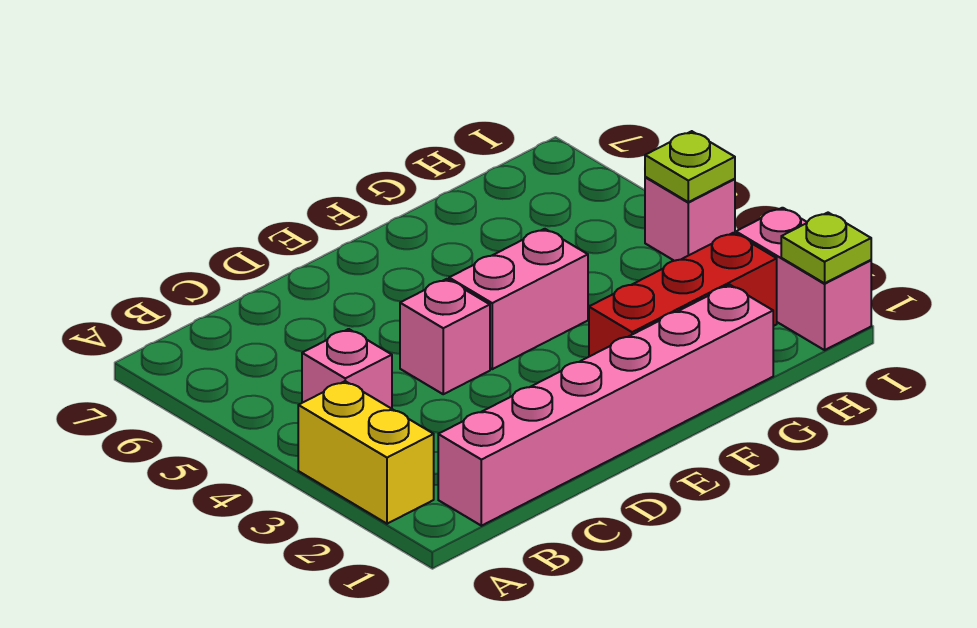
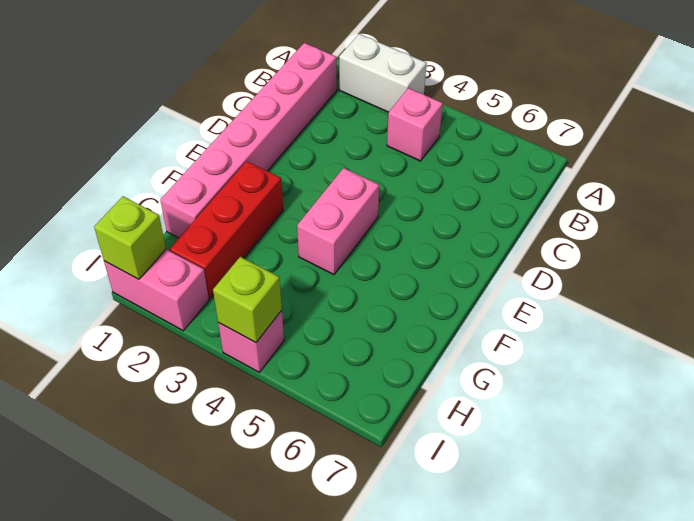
yellow brick A2:A3 level 1 -> white brick A2:A3 level 1
pink brick D4 level 1 -> none
lime plate I1 level 2 -> lime brick I1 level 2
lime plate I4 level 2 -> lime brick I4 level 2

